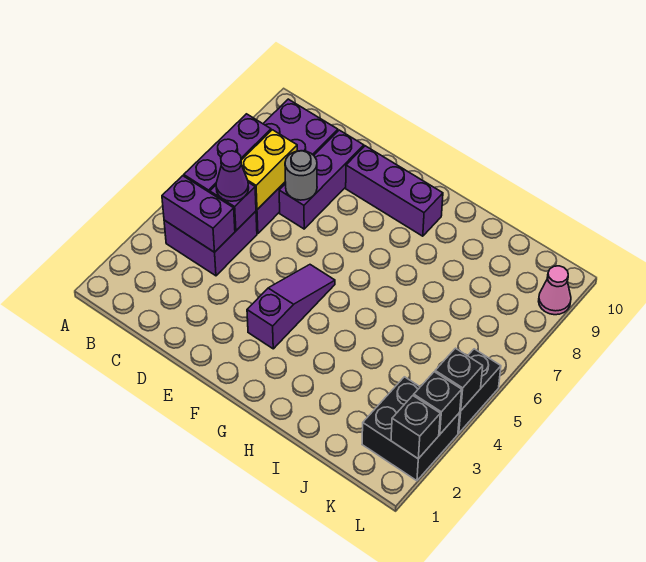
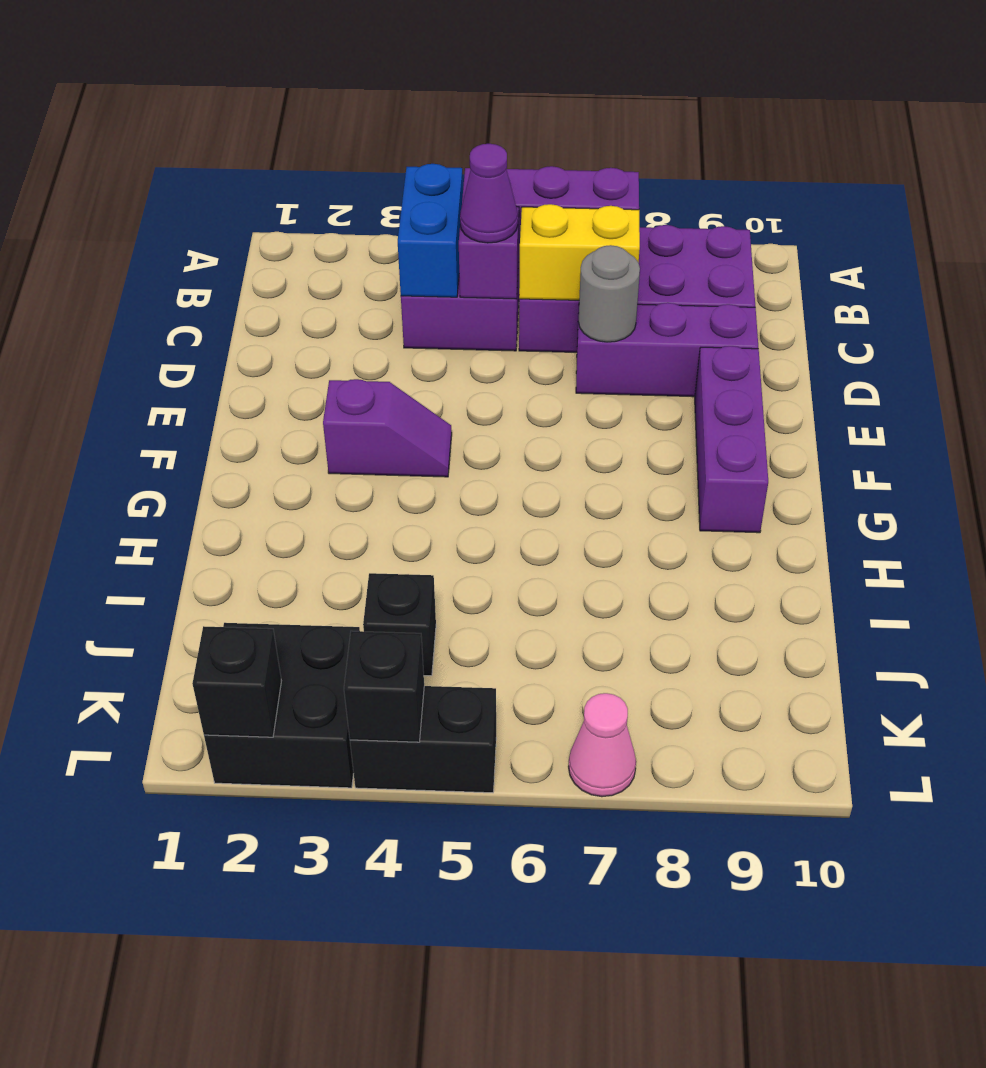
purple brick B4:C4 level 2 -> blue brick B4:C4 level 2
purple slope F3:F5 level 1 top 3 -> purple slope F3:F4 level 1 top 3
black brick L3 level 2 -> black brick J4 level 1
pink cone L9 level 1 -> pink cone L7 level 1

